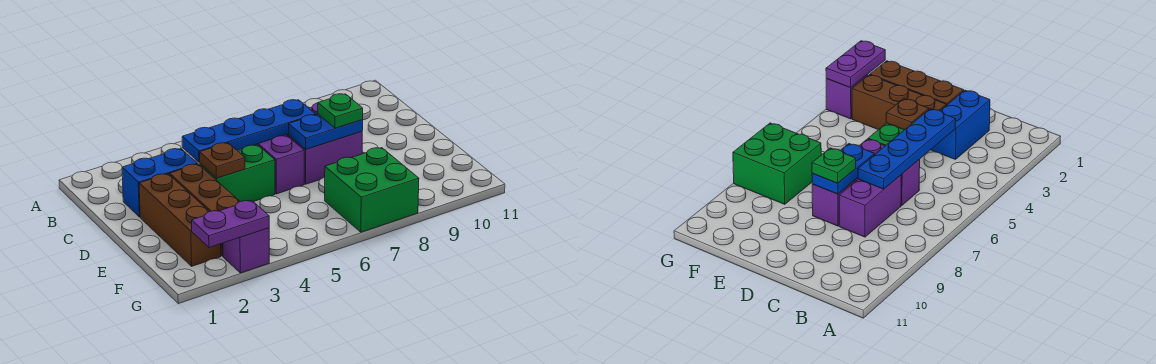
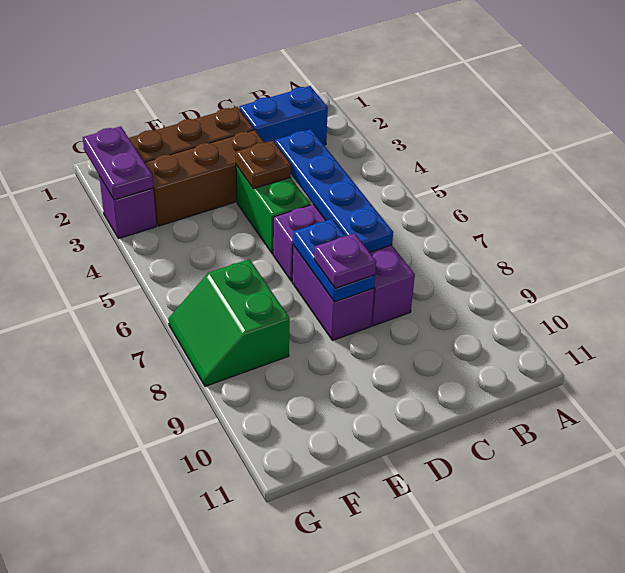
blue brick C2:C3 level 1 -> blue brick B2:C2 level 1
green plate D8 level 3 -> purple plate D8 level 3
green brick F7:G8 level 1 -> green slope F7:G8 level 1 top F

